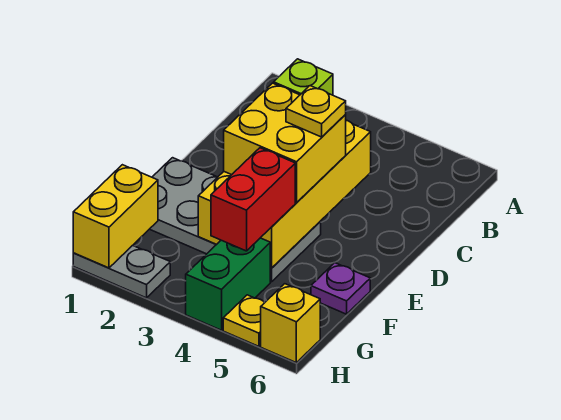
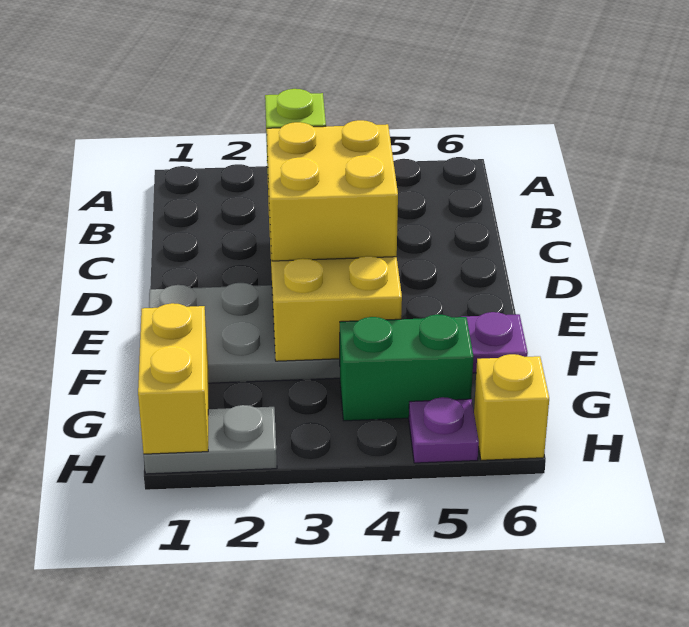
yellow plate D4 level 4 -> none
red brick F4:G4 level 3 -> none
green brick G4:H4 level 1 -> green brick G4:G5 level 1
yellow plate H5 level 1 -> purple plate H5 level 1

